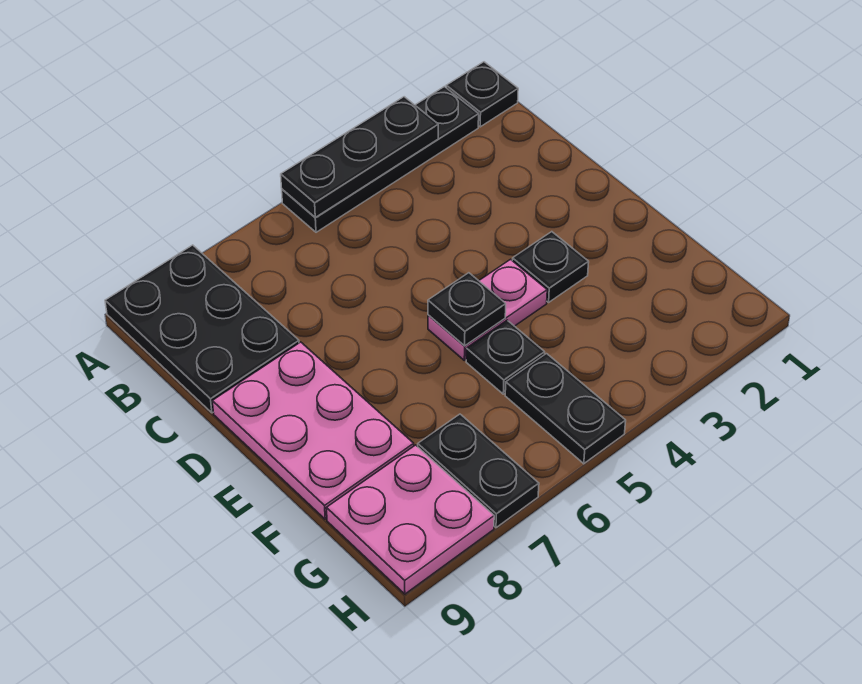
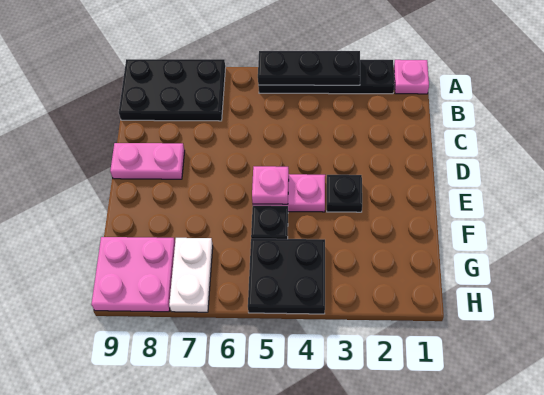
black plate A1 level 1 -> pink plate A1 level 1
black plate A8:C9 level 1 -> black plate A7:B9 level 1
pink plate D8:F9 level 1 -> pink plate D8:D9 level 1
black plate E5 level 2 -> pink plate E5 level 2
black plate G5:H5 level 1 -> black plate G4:H5 level 1
black plate G7:H7 level 1 -> white plate G7:H7 level 1

